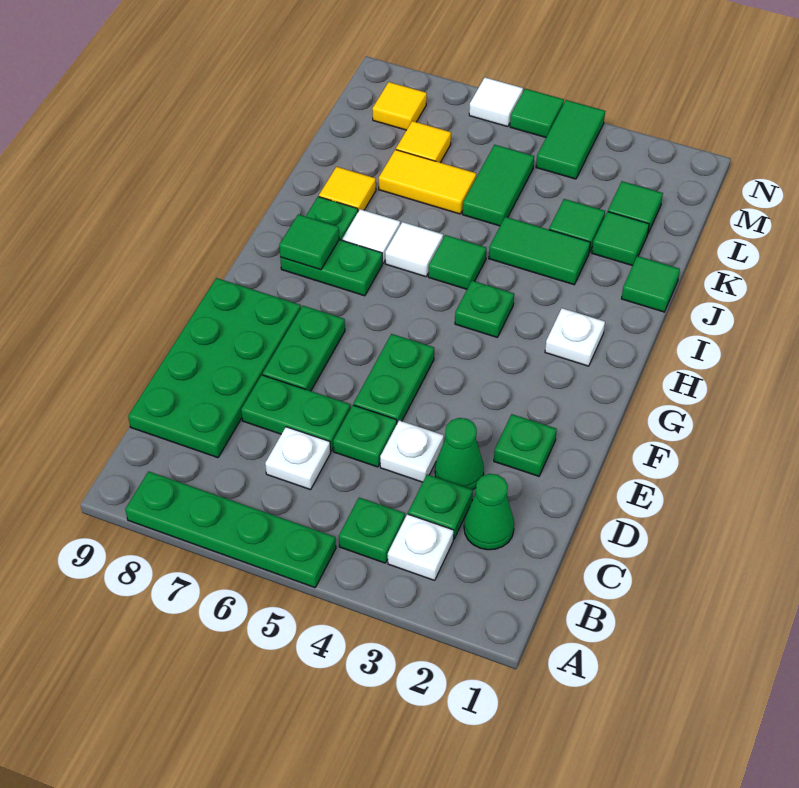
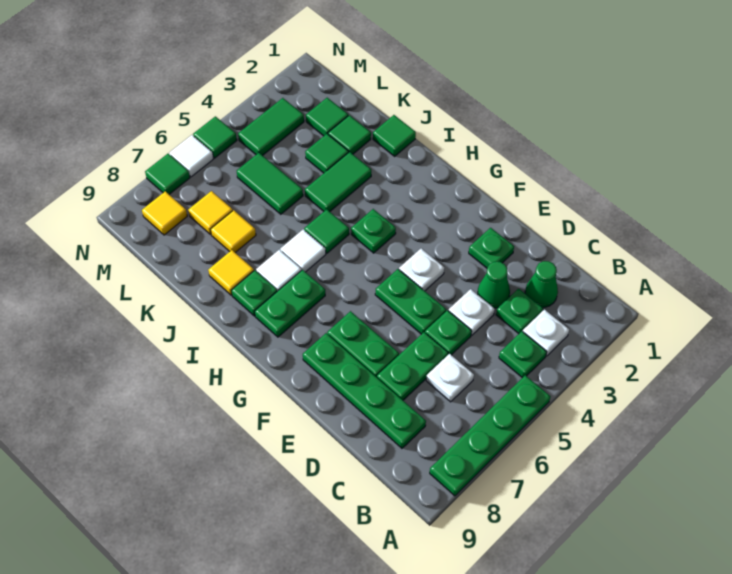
green plate C8:F9 level 1 -> green plate C8:F8 level 1
white plate H2 level 1 -> white plate F4 level 1
green tile H8 level 2 -> green tile N7 level 1
yellow tile K6:K7 level 1 -> yellow tile K7 level 1
green tile M4:N4 level 1 -> green tile M3:M4 level 1

